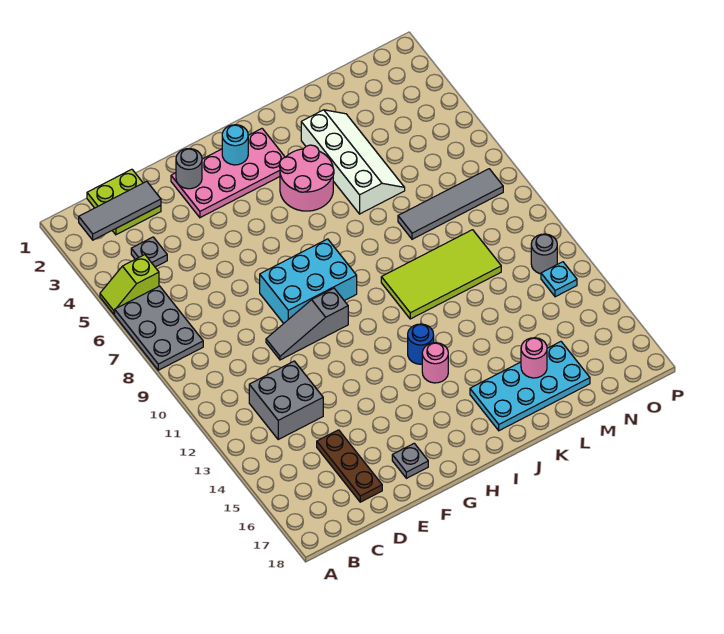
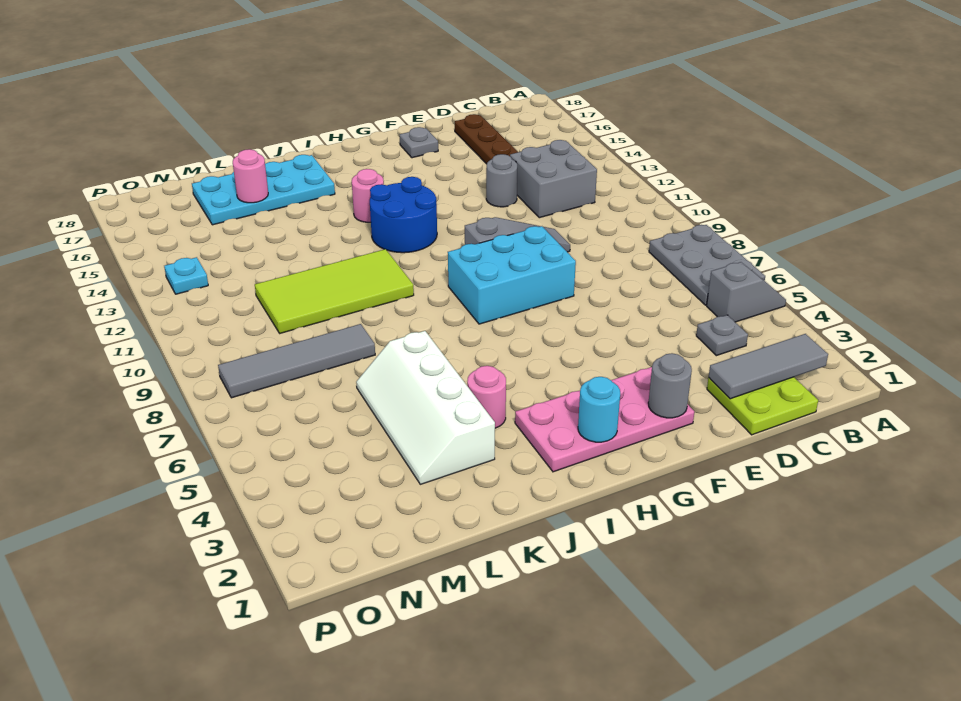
lime slope A5:B5 level 1 top B -> grey slope A5:B5 level 1 top B
pink round brick I4:J5 level 1 -> pink round brick J4 level 1
blue round brick I13 level 1 -> blue round brick H12:I13 level 1
grey round brick O12 level 1 -> grey round brick E13 level 1

